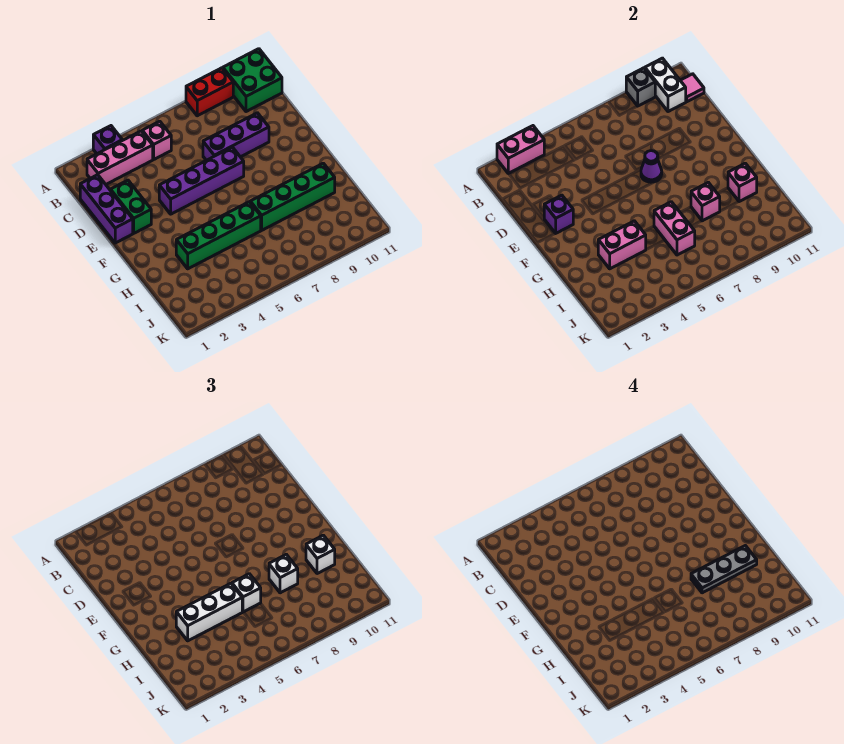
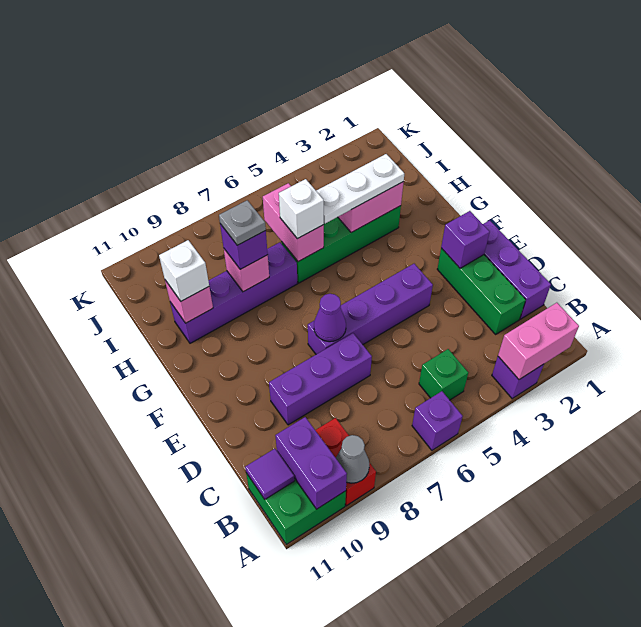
none -> purple brick A6 level 1
red brick A8:A9 level 1 -> red brick A9:B9 level 1
grey brick A9 level 2 -> grey cone A9 level 2
white brick A10:B10 level 2 -> purple brick A10:B10 level 2
pink brick B2:B4 level 1 -> none
pink brick B5 level 1 -> green brick B5 level 1
pink tile B11 level 2 -> purple tile B11 level 2
green brick D2:E2 level 1 -> green brick C2:E2 level 1
white brick H3:H5 level 3 -> white plate H3:H5 level 3
green brick H7:H10 level 1 -> purple brick H7:H10 level 1
white brick H8 level 3 -> purple brick H8 level 3
grey plate H8:H10 level 4 -> grey plate H8 level 4

